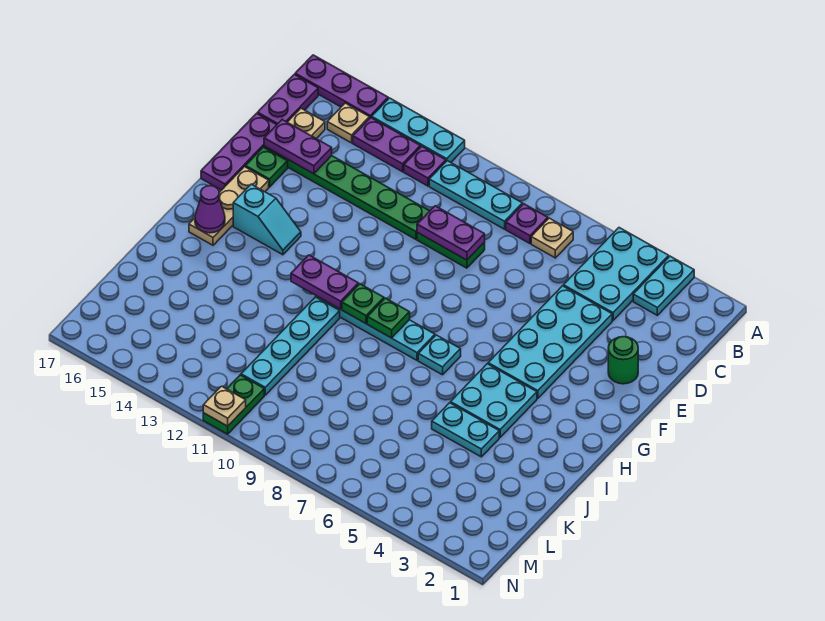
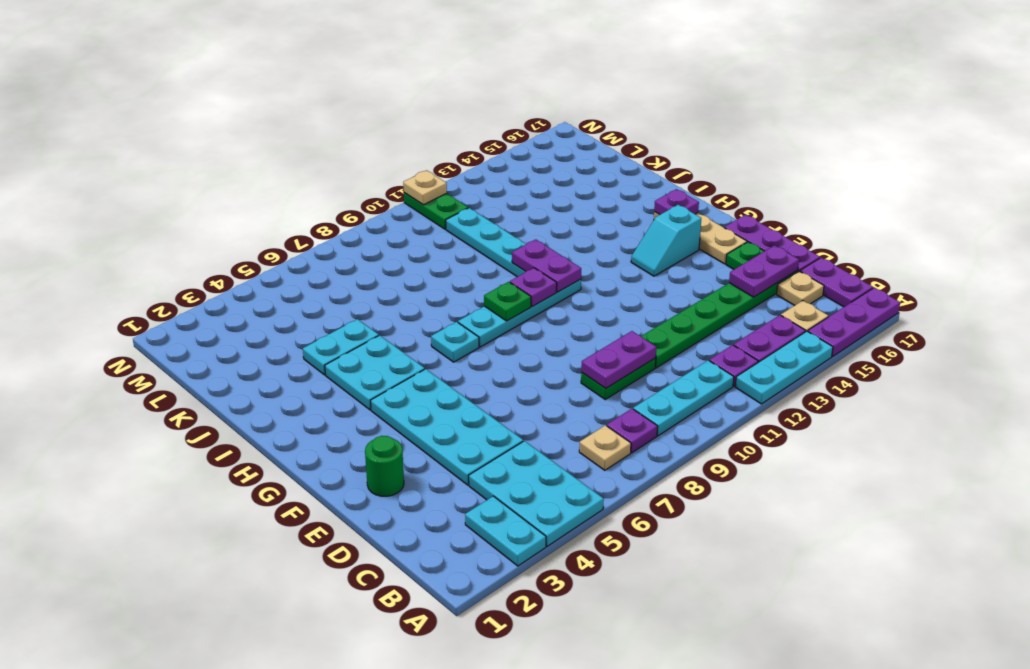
green plate H10 level 2 -> purple plate H10 level 2
purple plate H11:H12 level 2 -> purple plate H11:I11 level 2
purple cone H16 level 2 -> purple plate H16 level 2

